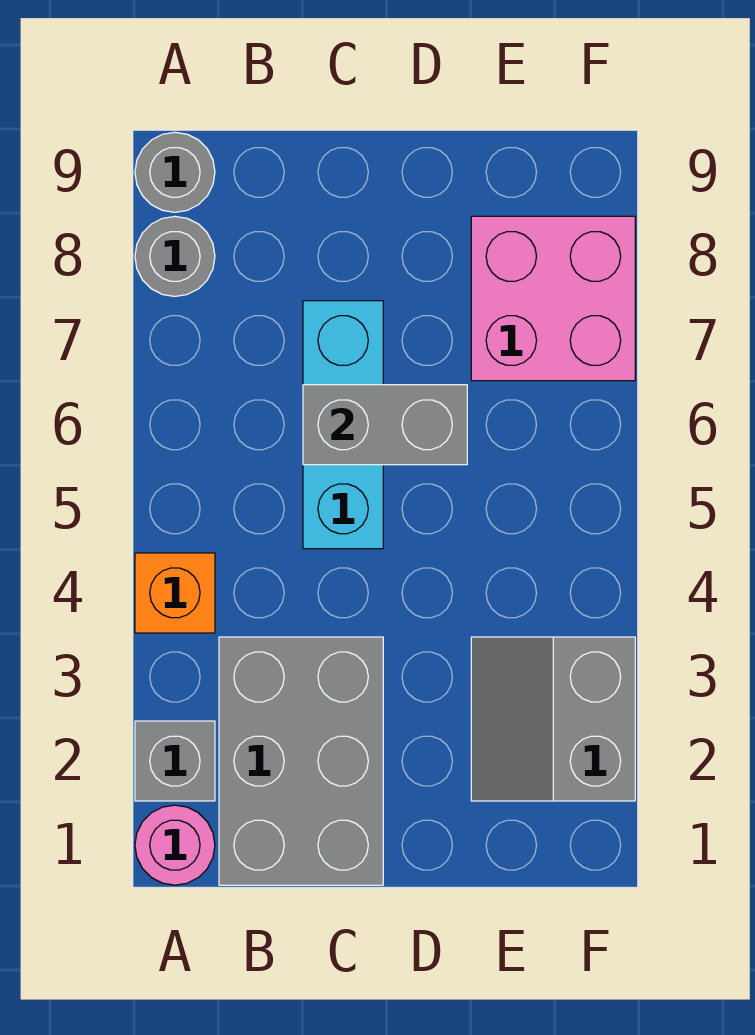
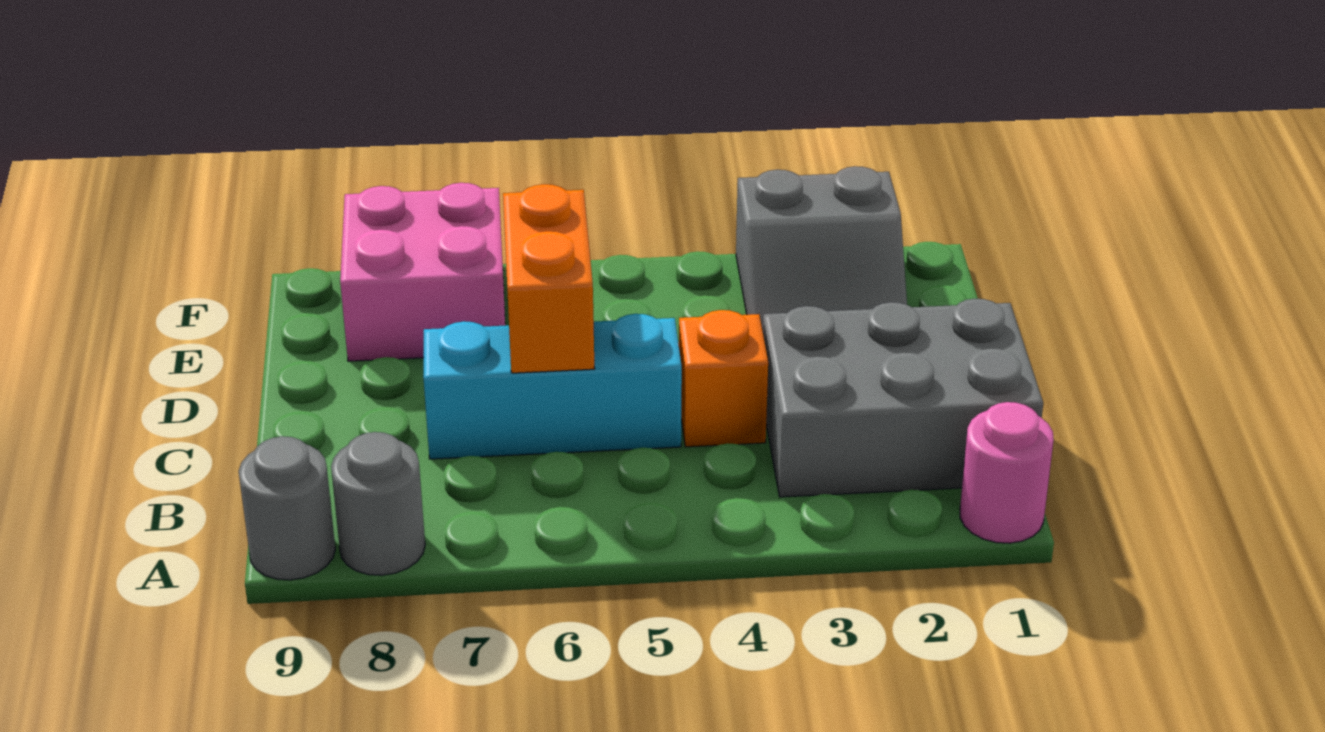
grey brick A2 level 1 -> none
orange brick A4 level 1 -> orange brick C4 level 1
grey brick C6:D6 level 2 -> orange brick C6:D6 level 2

